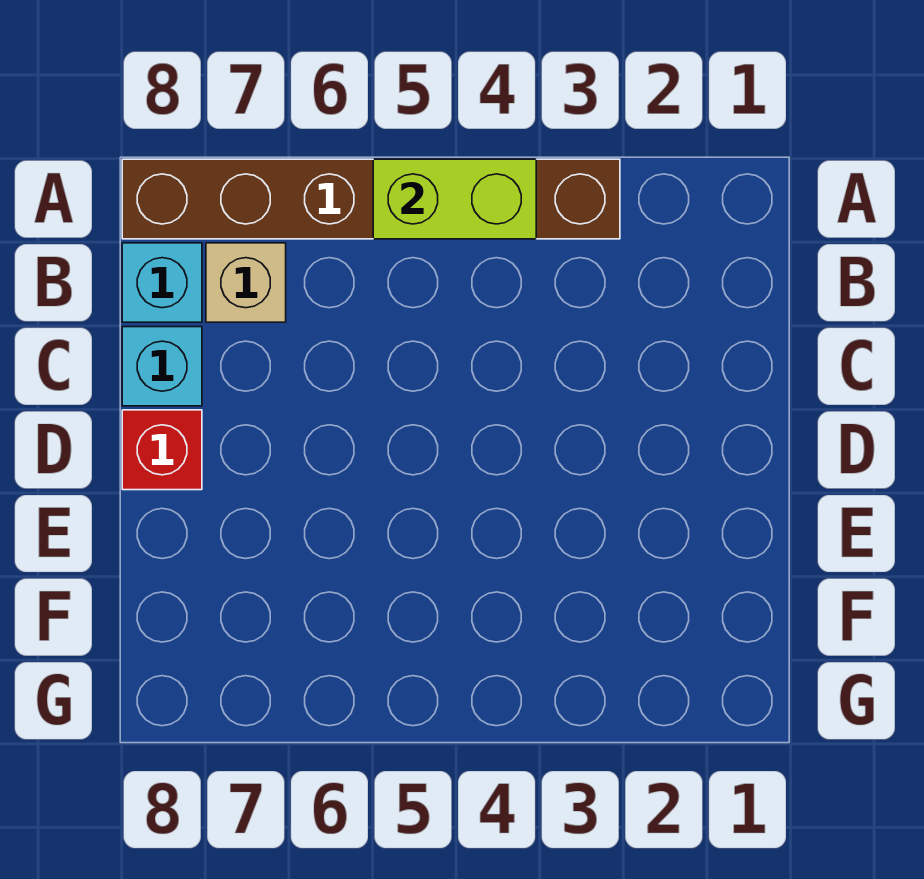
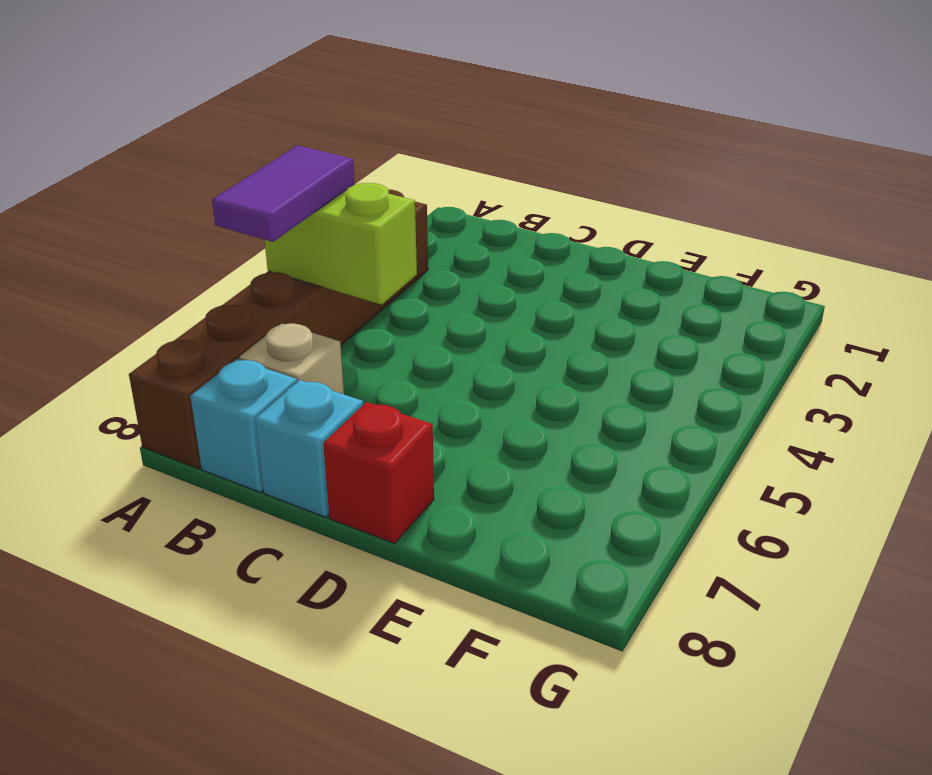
lime brick A4:A5 level 2 -> lime brick A5:B5 level 2
none -> purple tile A5:A6 level 3

